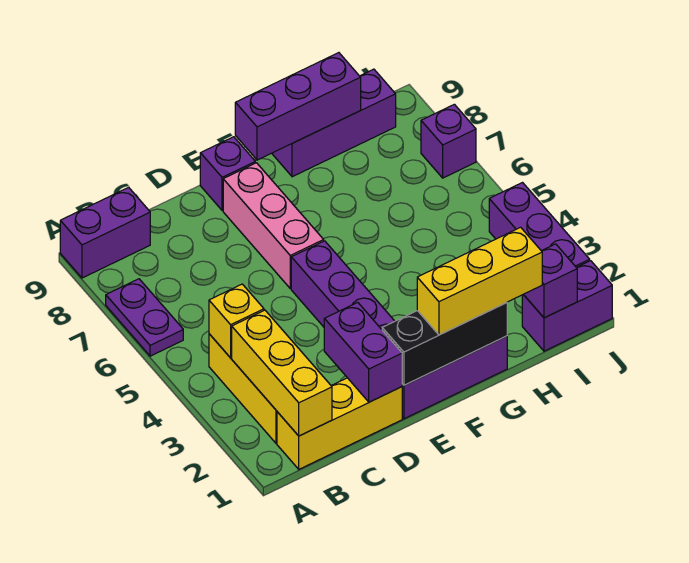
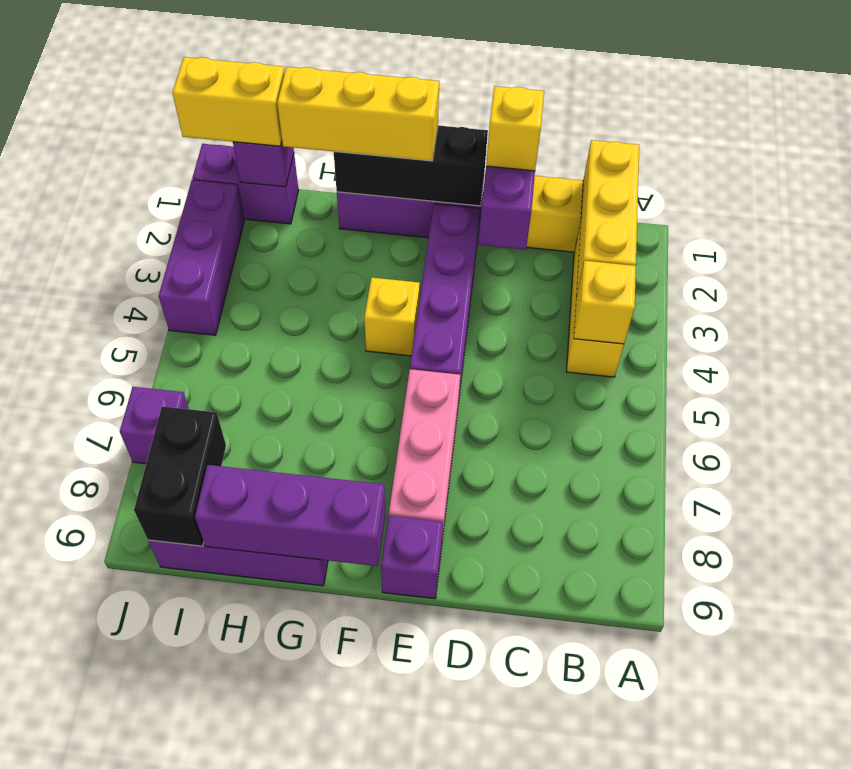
purple plate A6:A7 level 1 -> none
purple brick A9:B9 level 1 -> none
none -> yellow brick D1 level 3
none -> yellow brick F4 level 1
none -> yellow brick I1:J1 level 3
none -> black brick I8:I9 level 2

